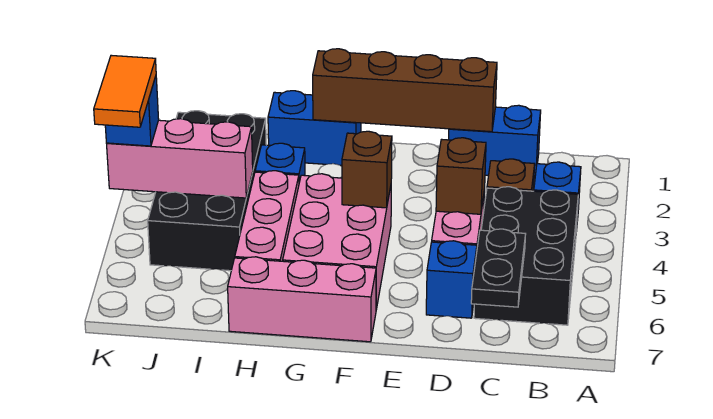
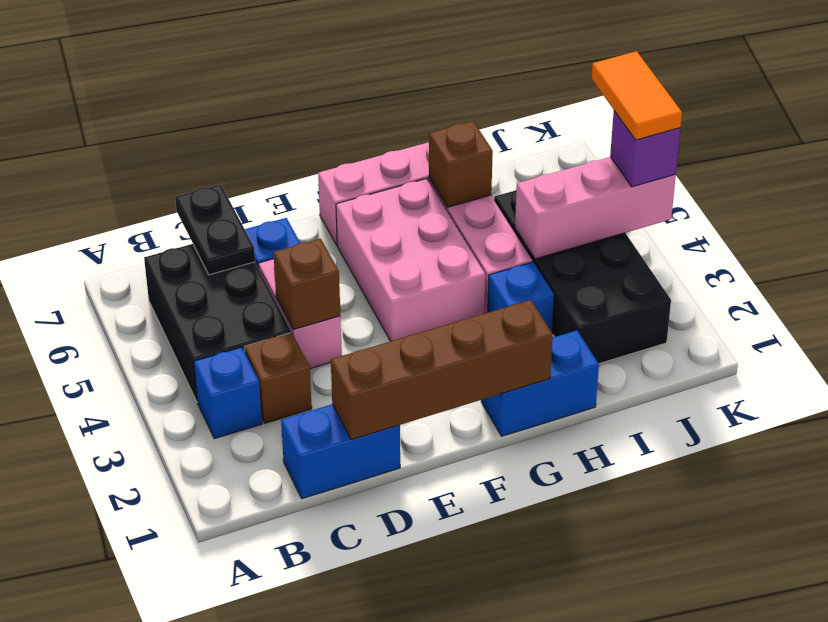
brown brick F4 level 2 -> brown brick H6 level 2
blue brick K4 level 3 -> purple brick K4 level 3

